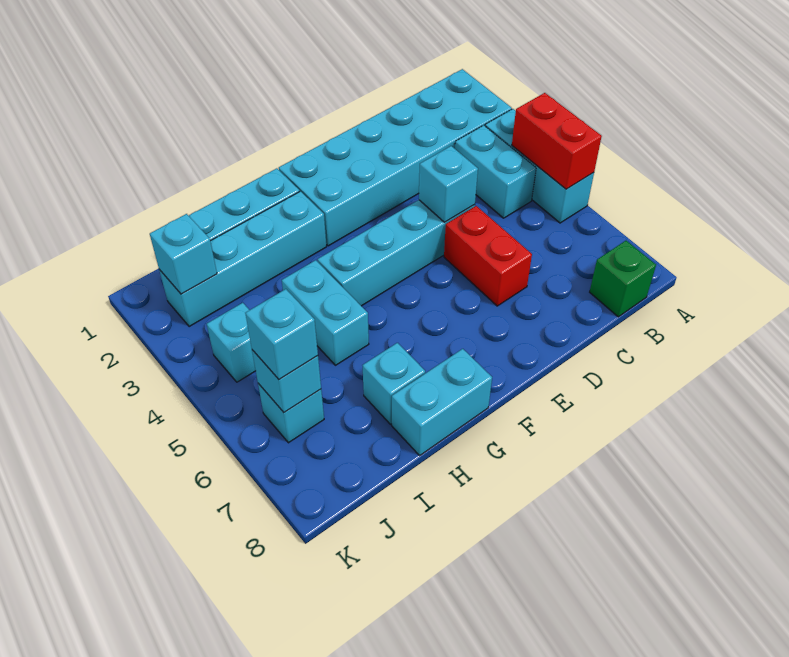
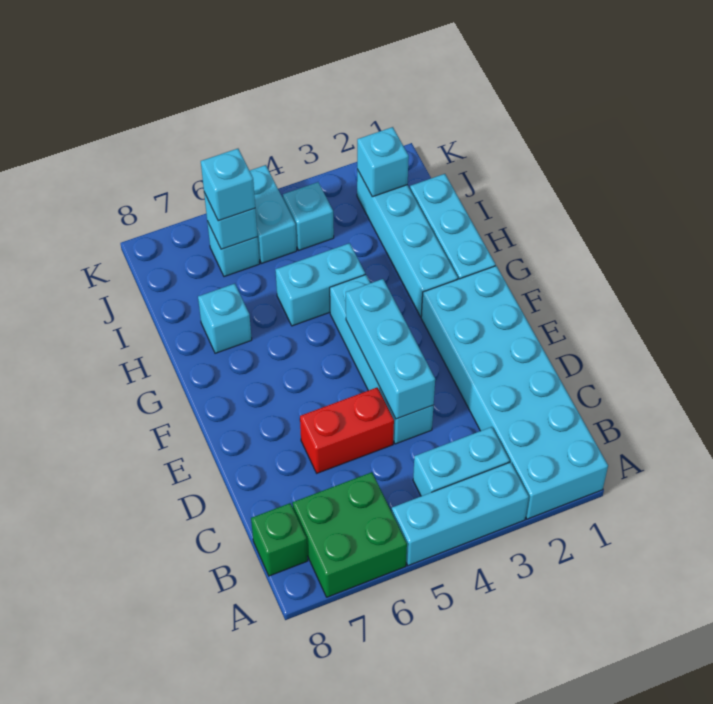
red brick A4:A5 level 2 -> none
none -> green brick A6:B7 level 1
cyan brick D4 level 2 -> cyan brick D4:F4 level 2
cyan brick G8:H8 level 1 -> cyan brick J5:K5 level 1

